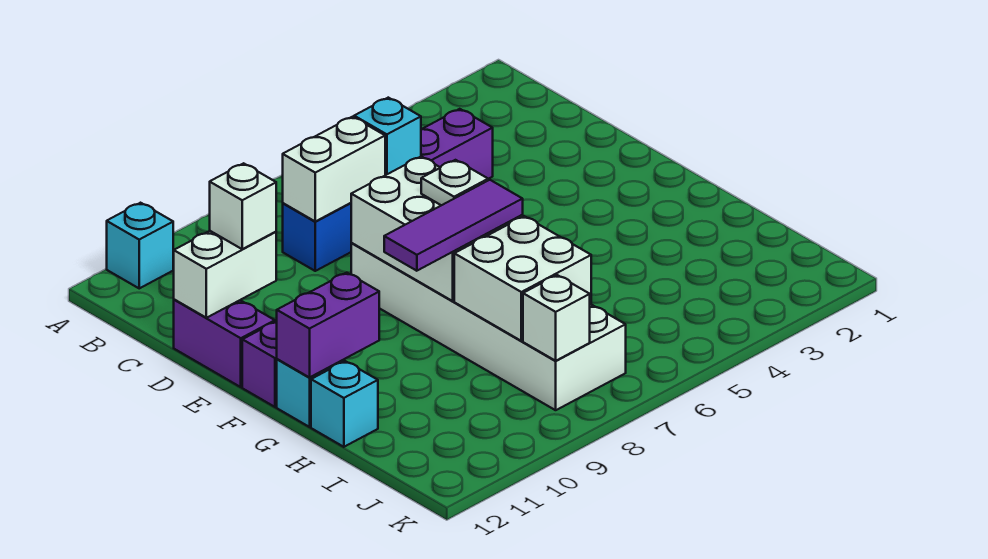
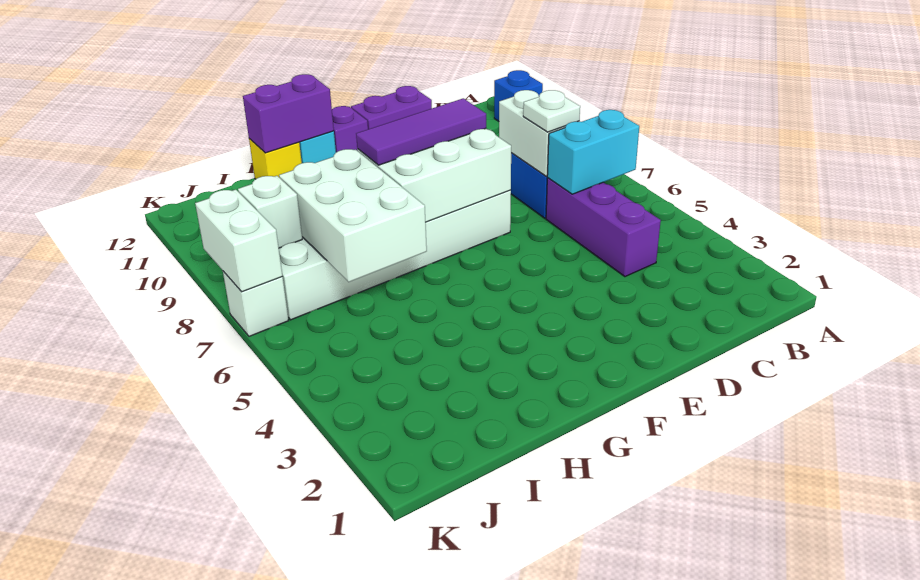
cyan brick A11 level 1 -> blue brick A11 level 1
cyan brick C6 level 2 -> cyan brick B6:C6 level 2
white brick D11:D12 level 2 -> white brick K7:K8 level 2
white brick D11 level 3 -> white brick K7 level 1
white plate F7 level 3 -> white plate C7 level 3
purple tile G7:G9 level 3 -> purple tile E8:G8 level 3
purple brick G11:G12 level 2 -> purple brick G12:H12 level 2
white brick H7:I8 level 2 -> white brick H6:I8 level 2
cyan brick H12 level 1 -> yellow brick H12 level 1

